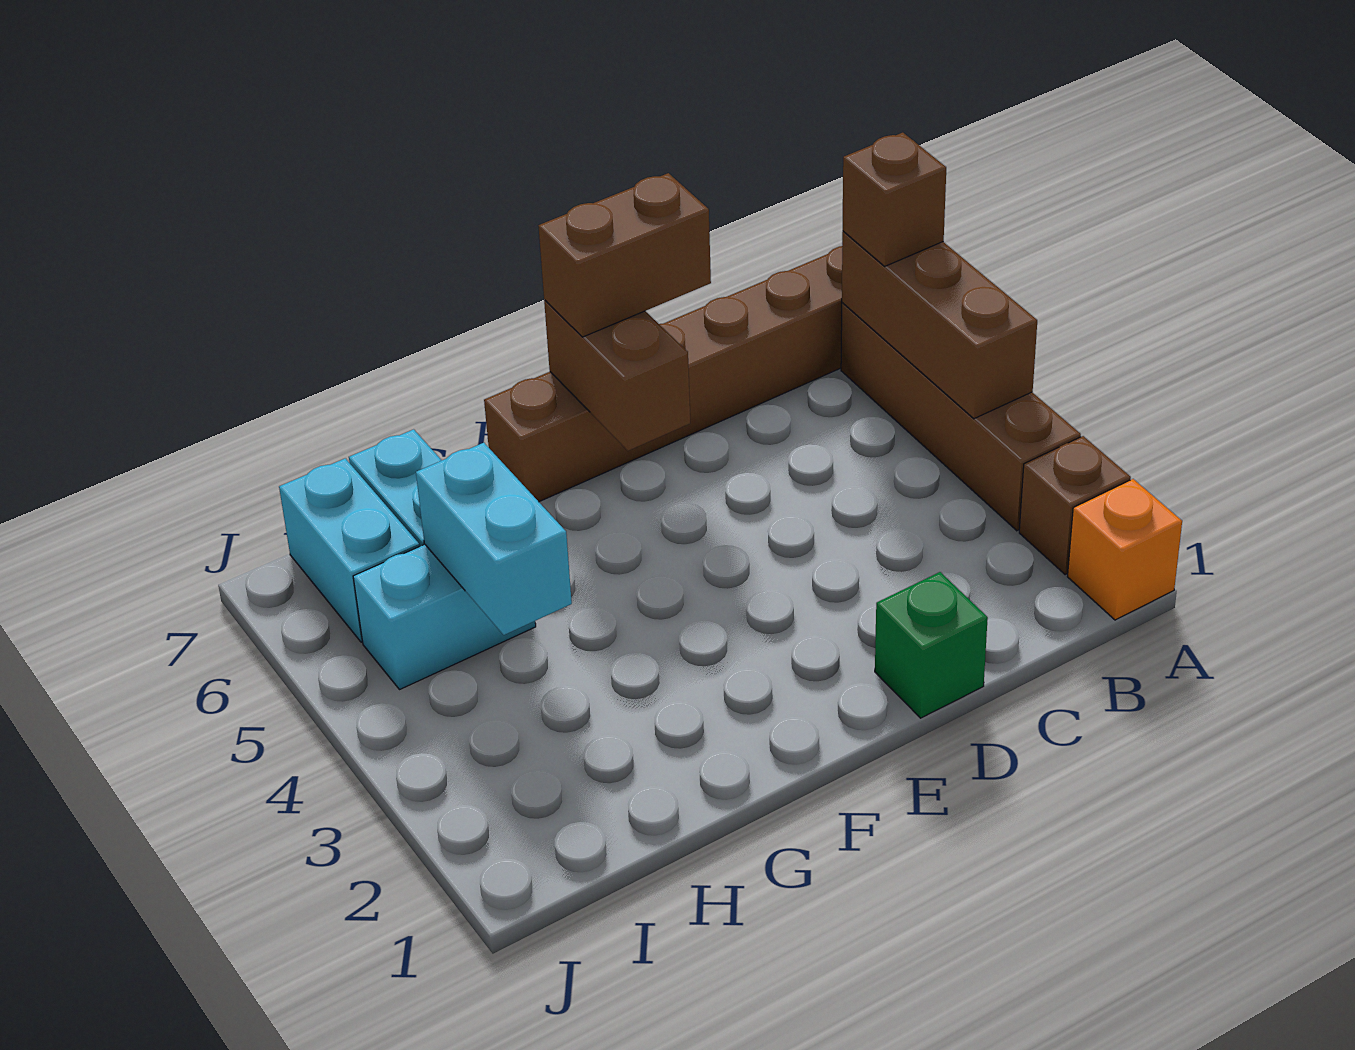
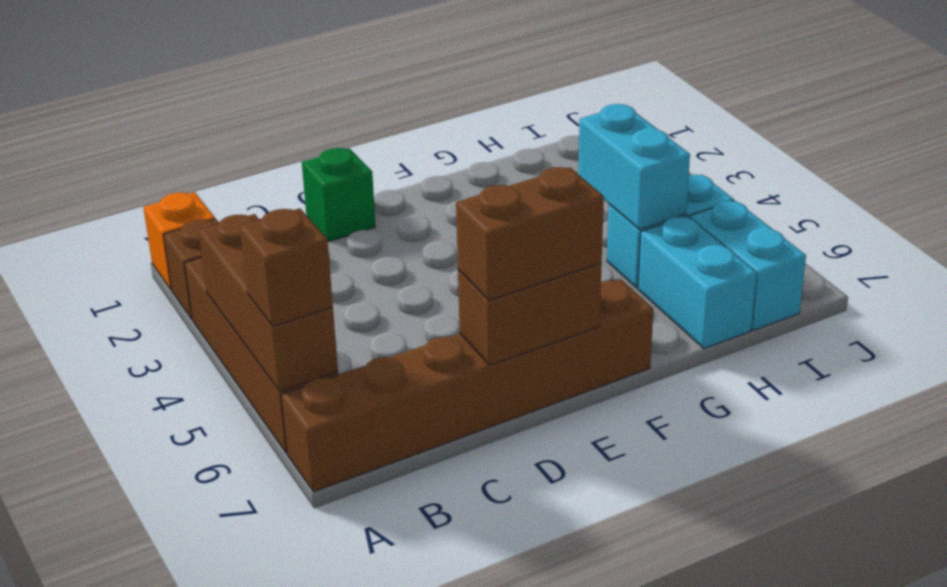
brown brick E6:E7 level 2 -> brown brick D7:E7 level 2

